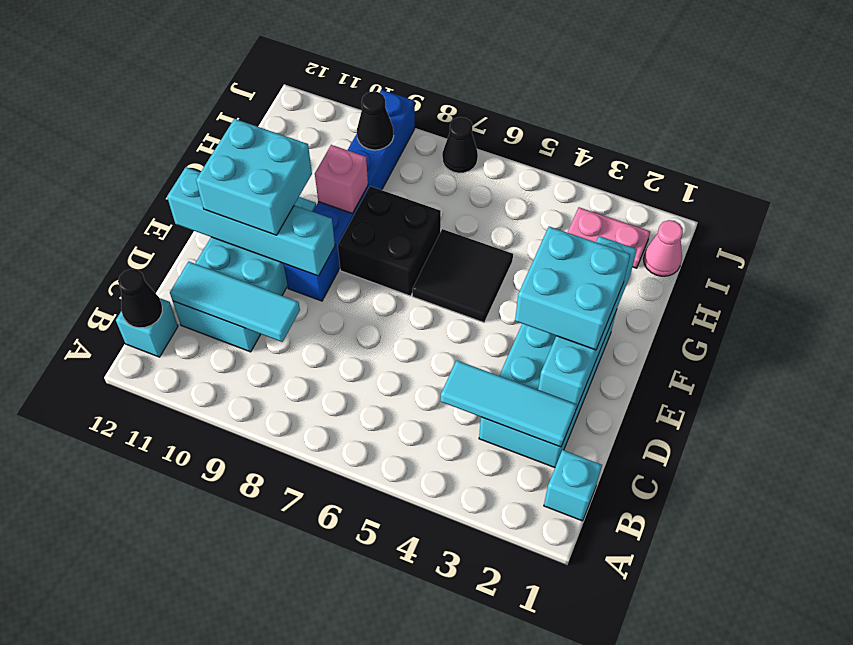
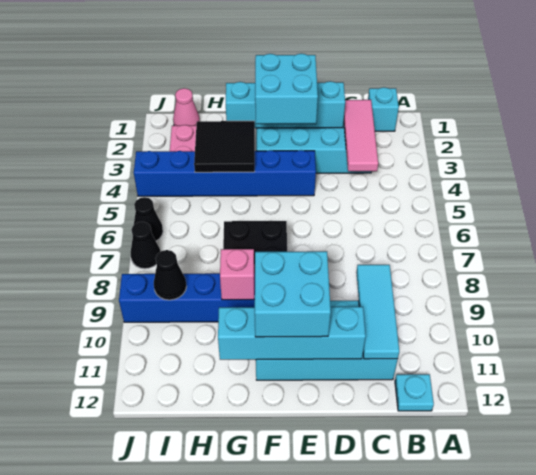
cyan brick B12 level 1 -> cyan plate B12 level 1
black cone B12 level 2 -> black cone J6 level 1
cyan tile C2:C4 level 2 -> pink tile C2:C4 level 2
none -> blue brick E4:J4 level 1
cyan brick E9:E12 level 2 -> cyan brick D11:G11 level 2
black tile F5:G6 level 1 -> black tile G3:H4 level 2

